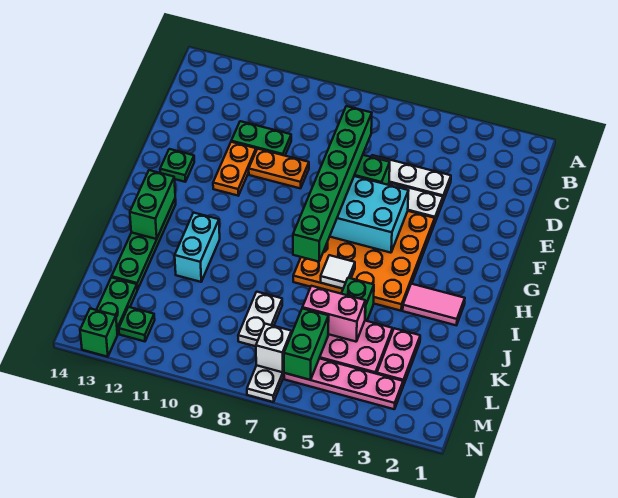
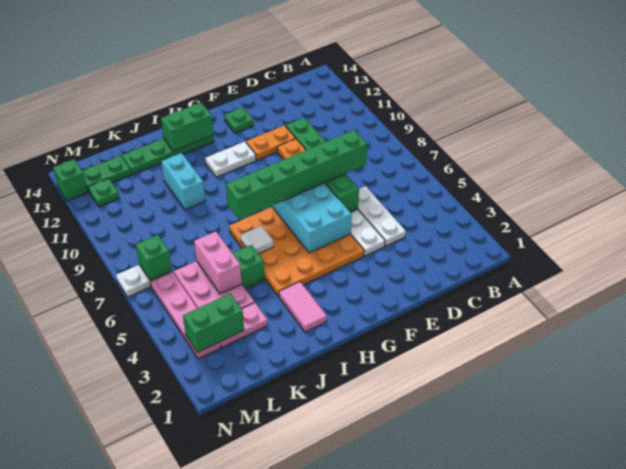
cyan brick I11:J11 level 1 -> cyan brick J10:J11 level 1
white plate K8:L8 level 1 -> white plate G11:H11 level 1
green brick L6:M6 level 2 -> green brick L3:M3 level 2
white brick M7 level 2 -> green brick M7 level 2

